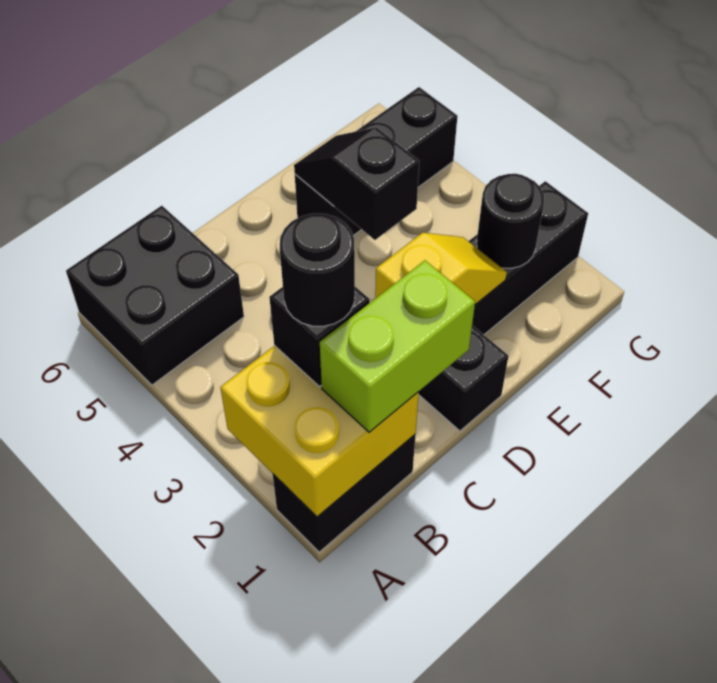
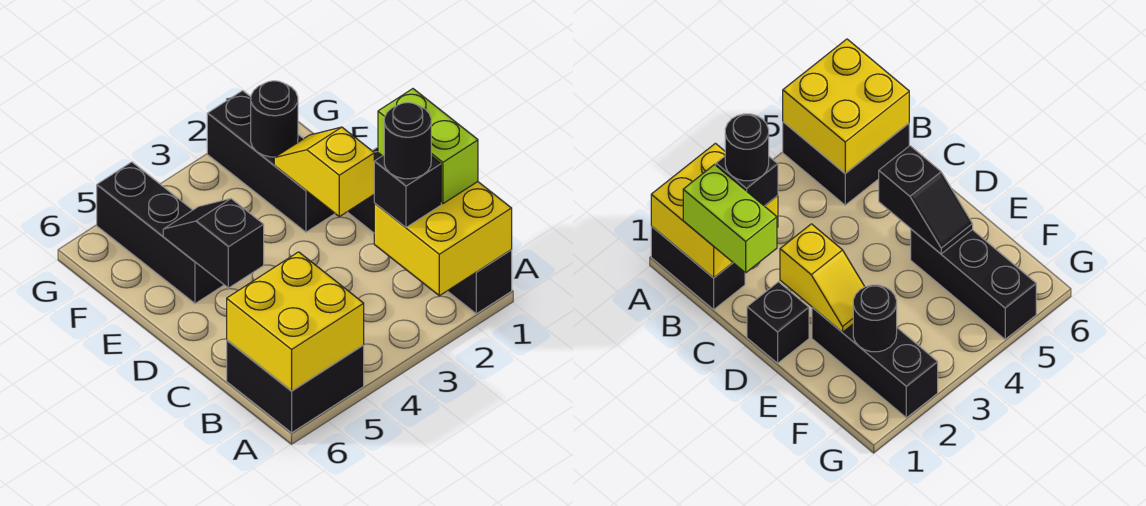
none -> yellow brick A5:B6 level 2
black slope E4:E5 level 2 top 4 -> black slope D5:E5 level 2 top D

